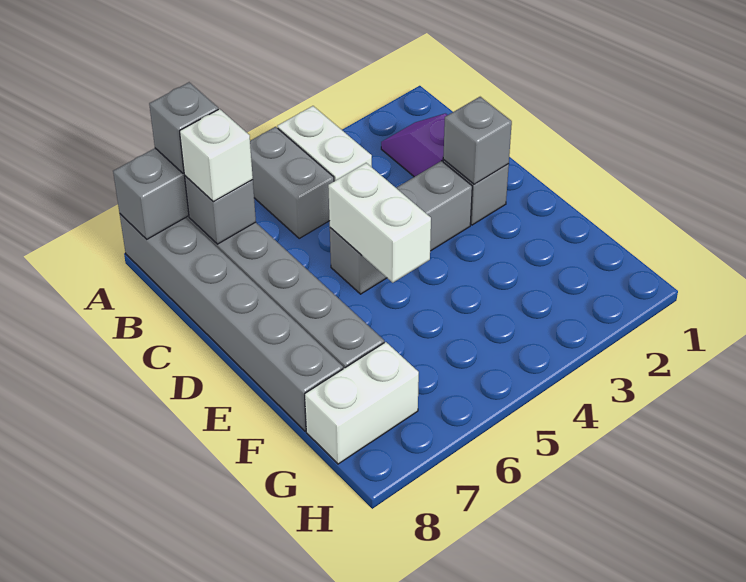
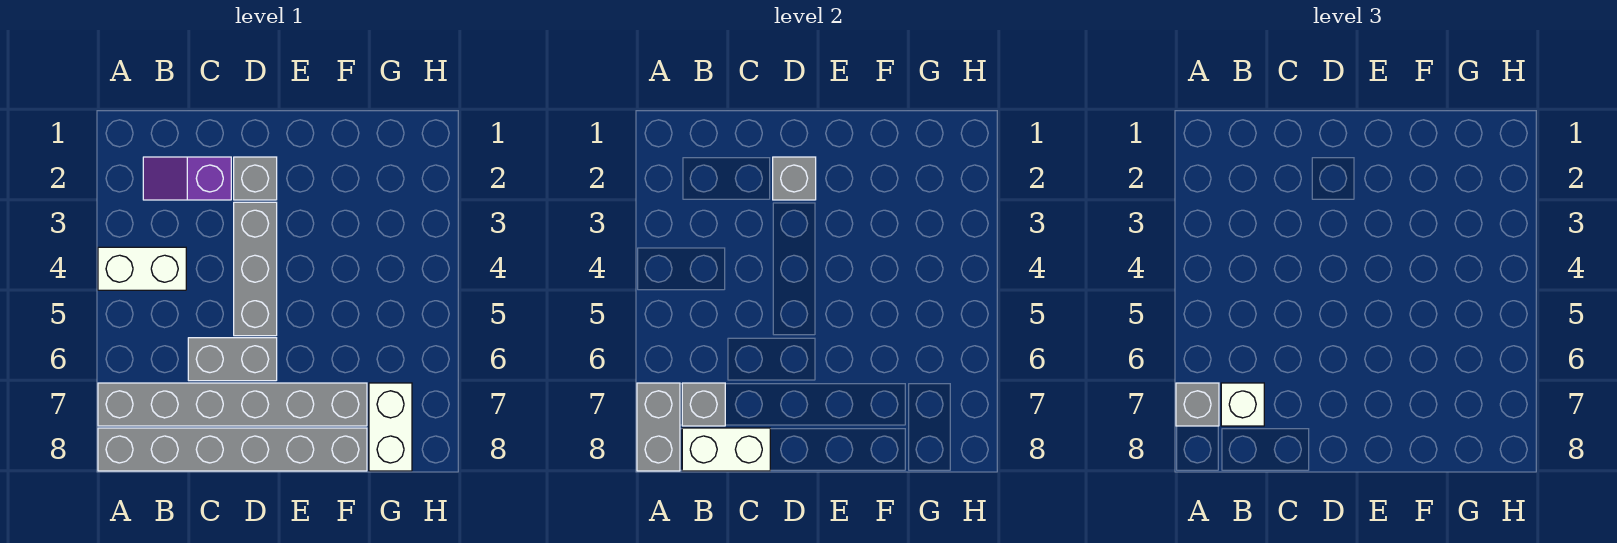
grey brick A5:B5 level 1 -> grey brick C6:D6 level 1
white brick D5:E5 level 2 -> white brick B8:C8 level 2

